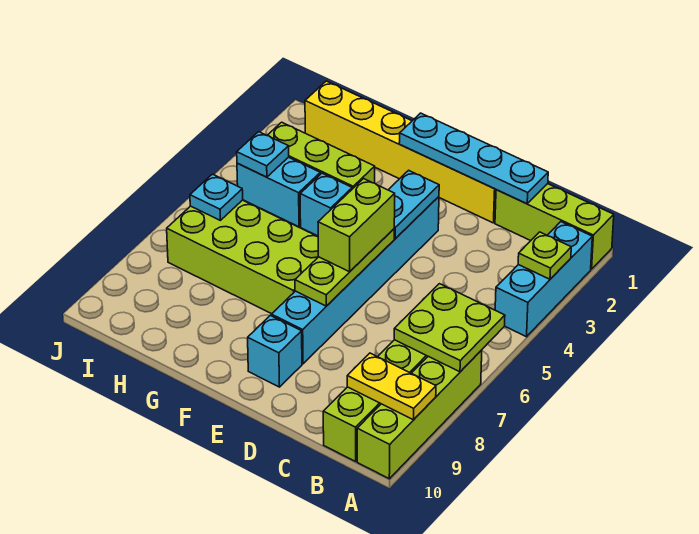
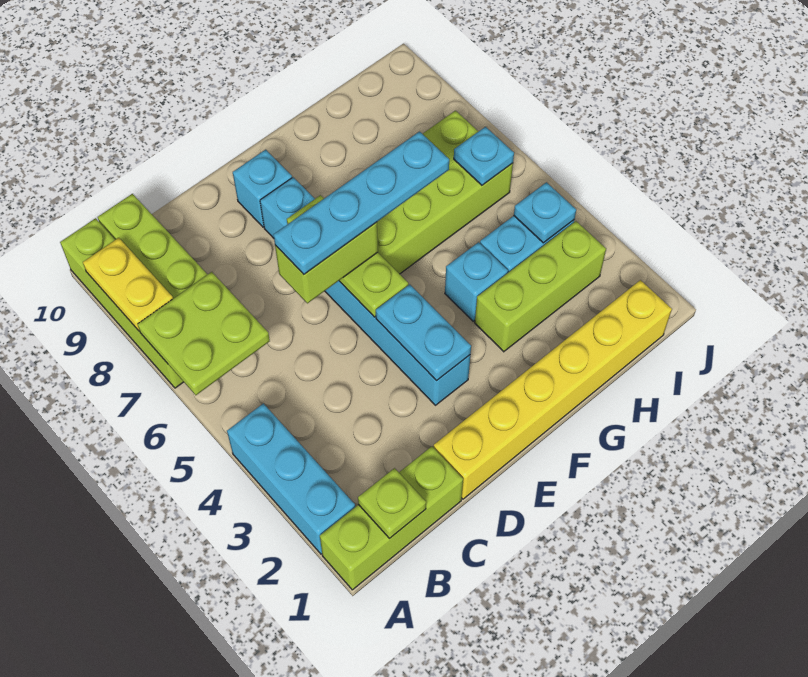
lime plate A3 level 2 -> lime plate B1 level 2
yellow plate A9:B9 level 2 -> yellow plate A8:A9 level 2
cyan plate C1:F1 level 2 -> cyan plate D6:G6 level 4
lime brick E5:E6 level 3 -> lime brick D6:E6 level 3

